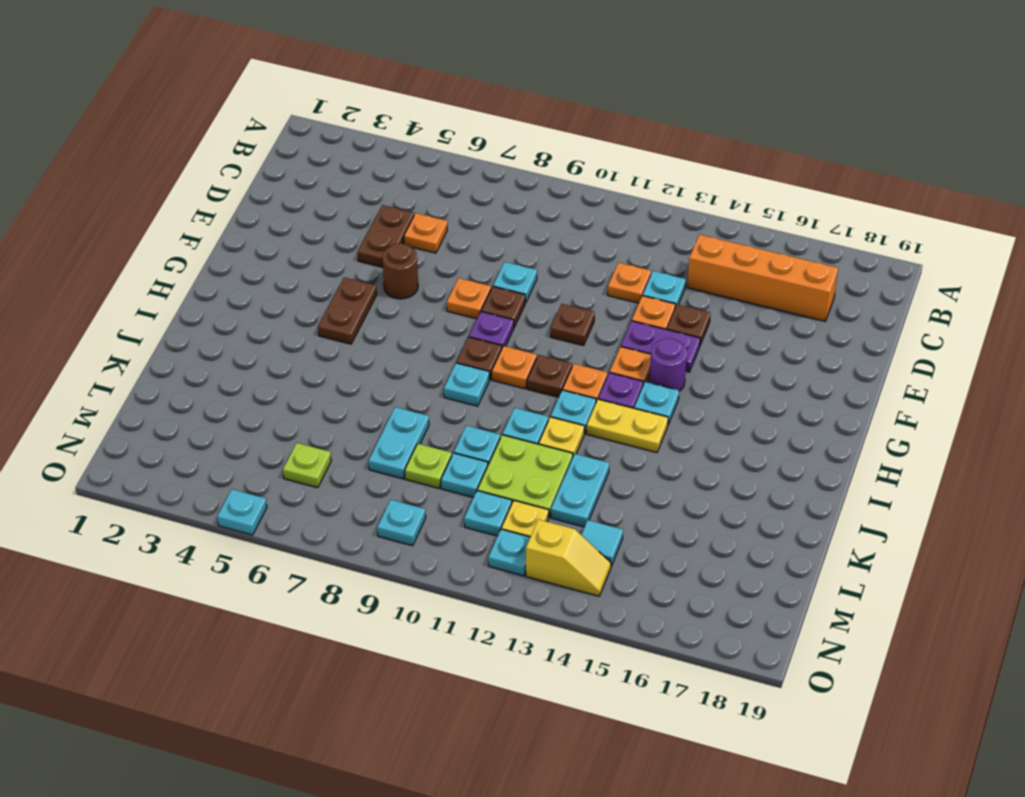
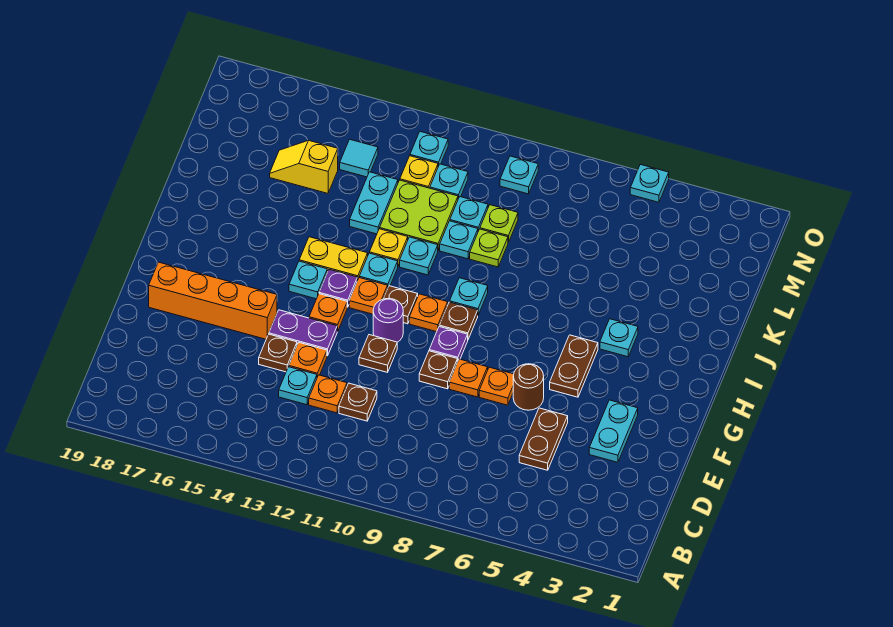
orange brick C14:C17 level 1 -> orange brick F15:F18 level 1
orange plate D6 level 1 -> orange plate F7 level 1
none -> brown plate D11 level 1
cyan plate E9 level 1 -> cyan plate I4 level 1
purple round brick G14 level 1 -> purple round brick G11 level 1
cyan plate K8:L8 level 1 -> cyan plate E3:F3 level 1
lime plate M6 level 1 -> lime plate K9 level 1
yellow slope N13:N14 level 1 top 13 -> yellow slope L15:L16 level 1 top 15

